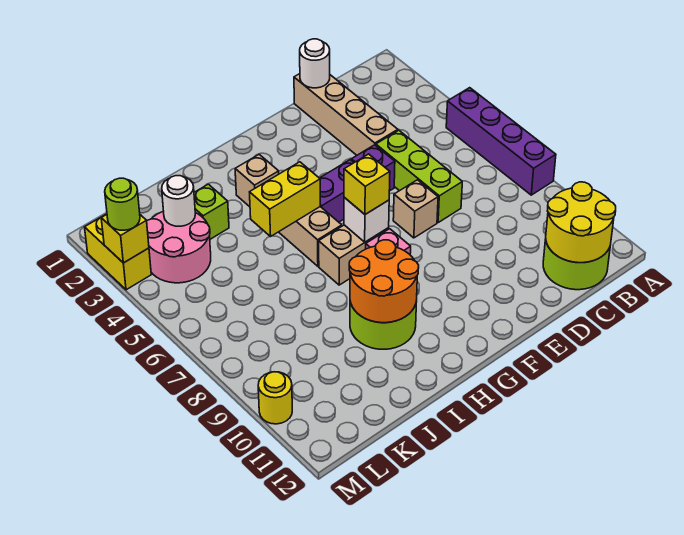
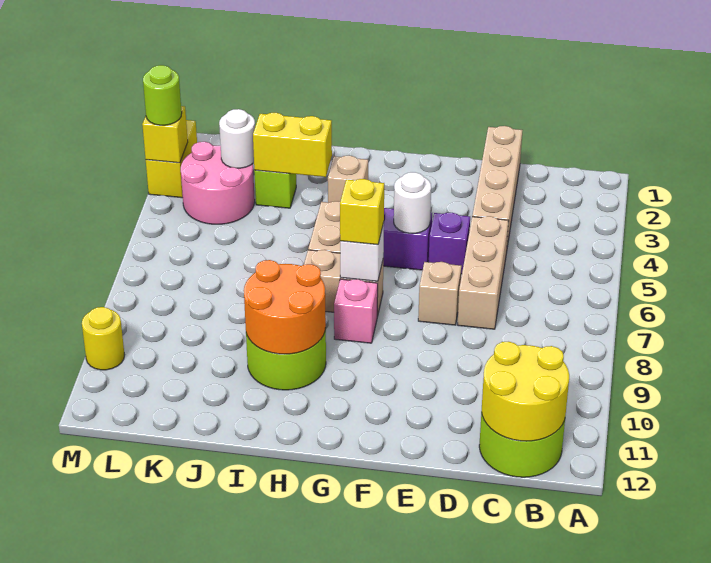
purple brick A5:A8 level 1 -> none
white round brick D1 level 2 -> white round brick F5 level 2
lime brick D5:D7 level 1 -> tan brick D5:D7 level 1
yellow brick H5:I5 level 2 -> yellow brick I3:J3 level 2

